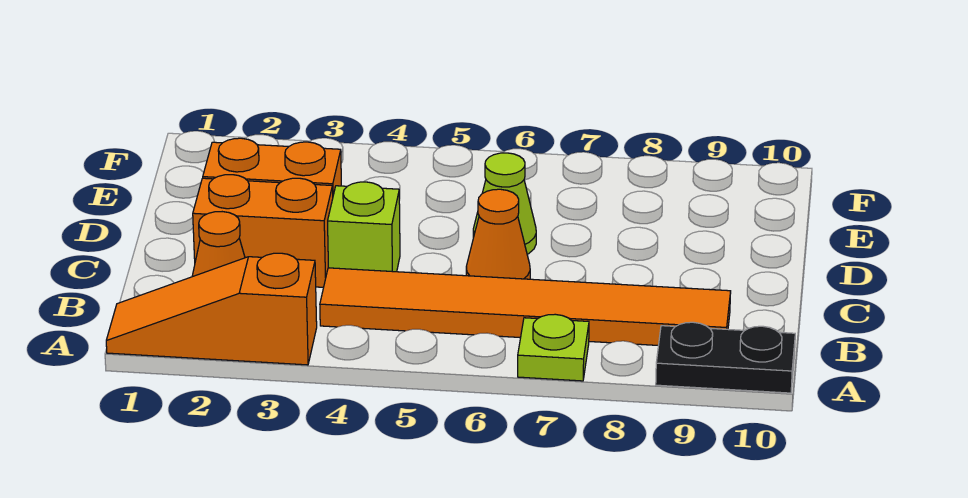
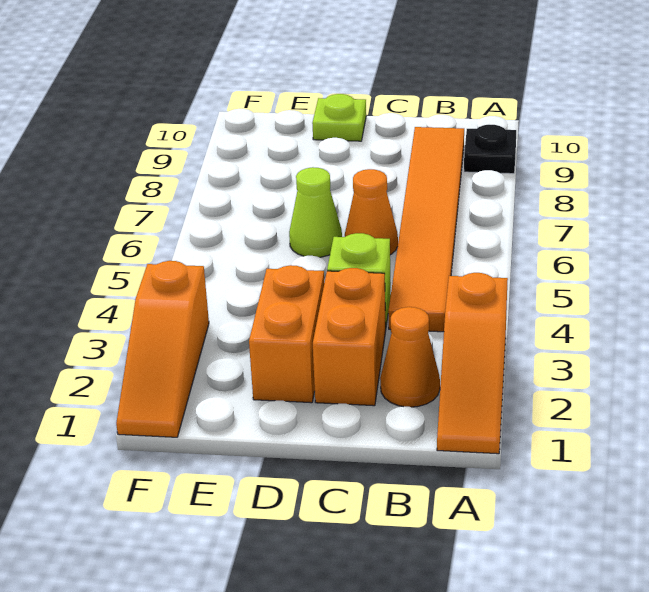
lime plate A7 level 1 -> lime plate D10 level 1
black plate A9:A10 level 1 -> black plate A9 level 1
none -> orange slope F1:F3 level 1 top 3

